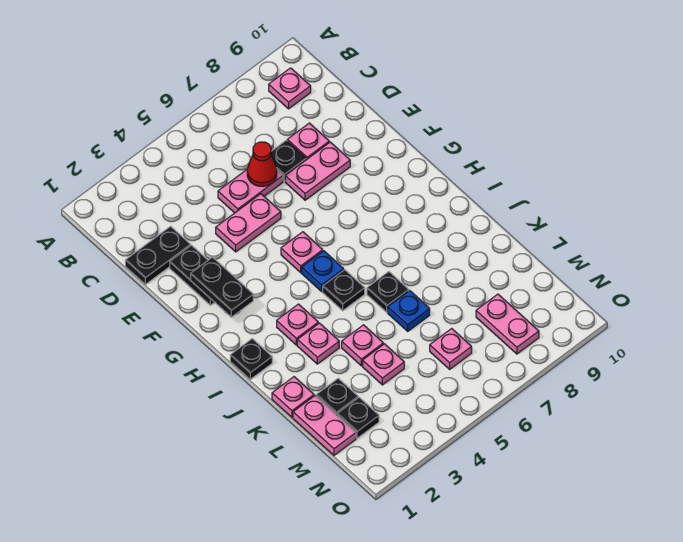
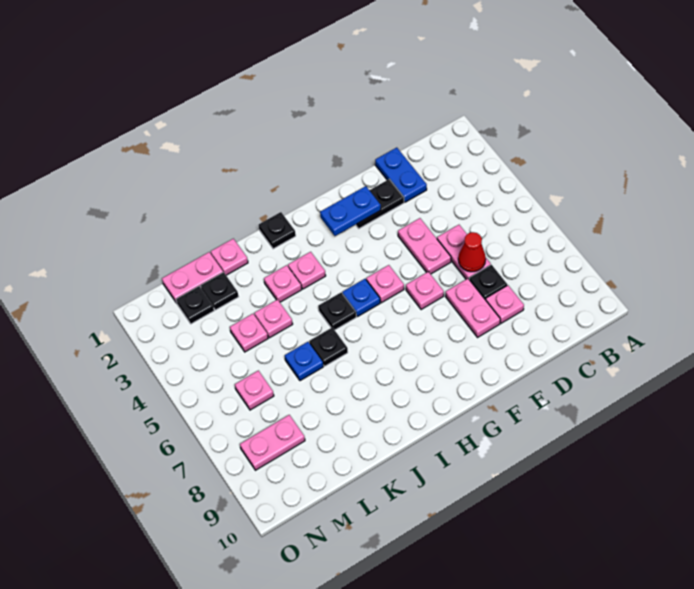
pink plate B9 level 1 -> pink plate F6 level 1
black plate D1:D2 level 1 -> blue plate D1:D2 level 1
black plate F2:G2 level 2 -> blue plate F2:G2 level 2

